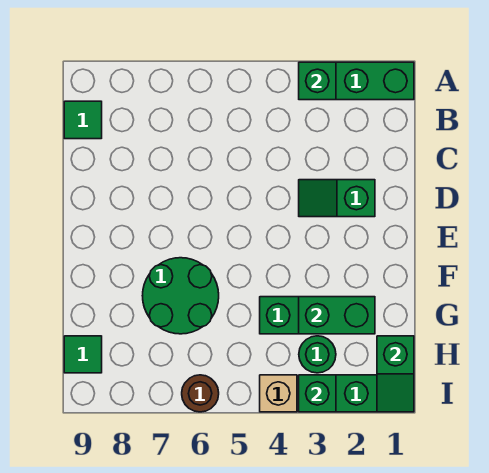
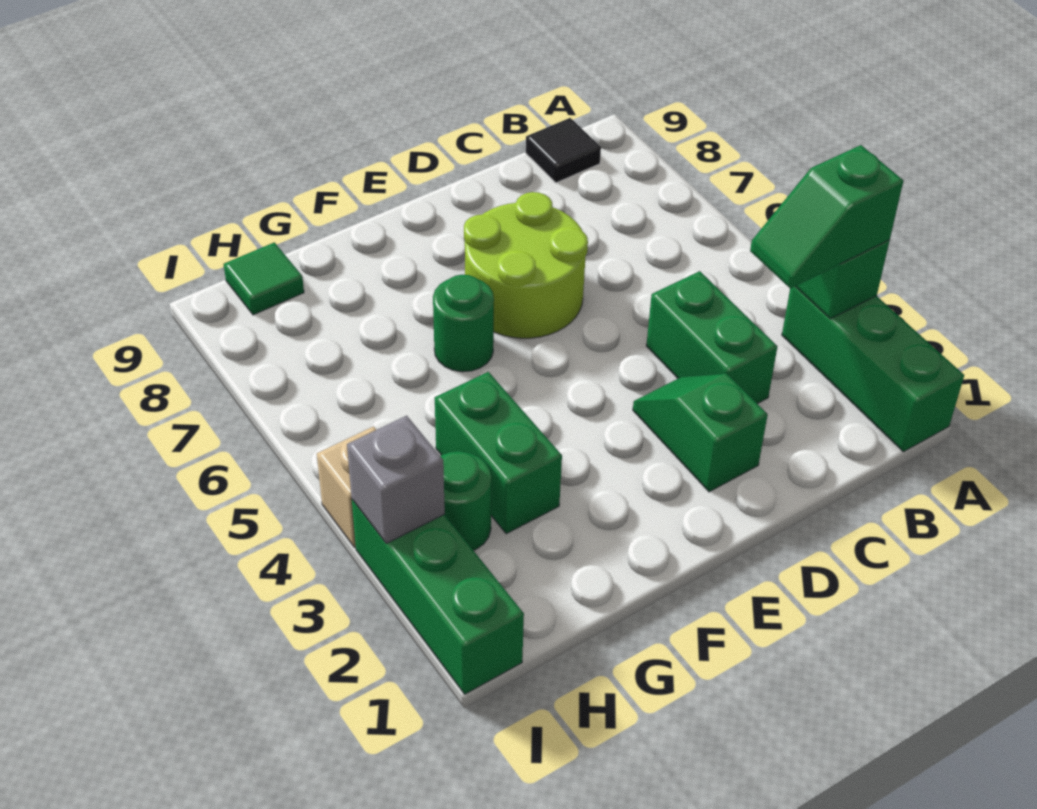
green tile B9 level 1 -> black tile B9 level 1
none -> lime round brick D6:E7 level 1
green round brick F6:G7 level 1 -> green round brick F6 level 1
green brick G2:G3 level 2 -> green brick C3:C4 level 1
green slope H1:I1 level 2 top H -> green slope A3:B3 level 3 top A
green brick I3 level 2 -> grey brick I3 level 2
brown round brick I6 level 1 -> none

